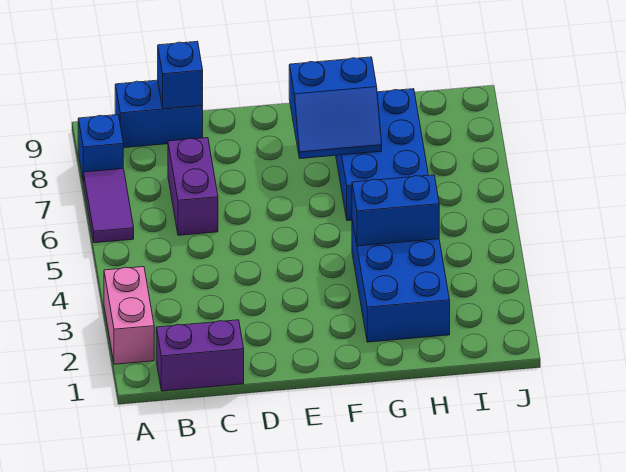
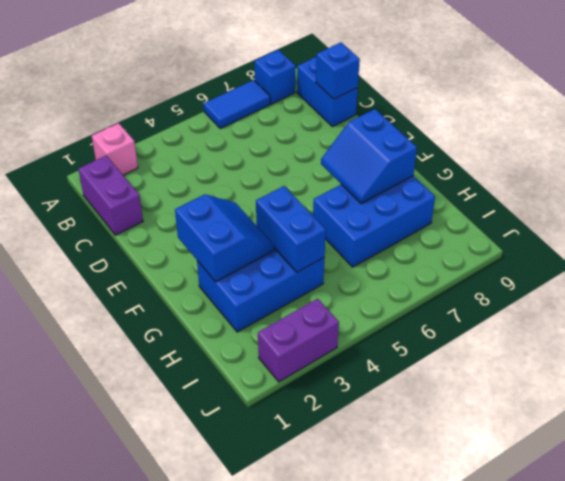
pink brick A2:A3 level 1 -> pink brick A2 level 1
purple tile A6:A7 level 1 -> blue tile A6:A7 level 1
purple brick C6:C7 level 1 -> purple brick J2:J3 level 1
none -> blue slope F2:G3 level 2 top 2

